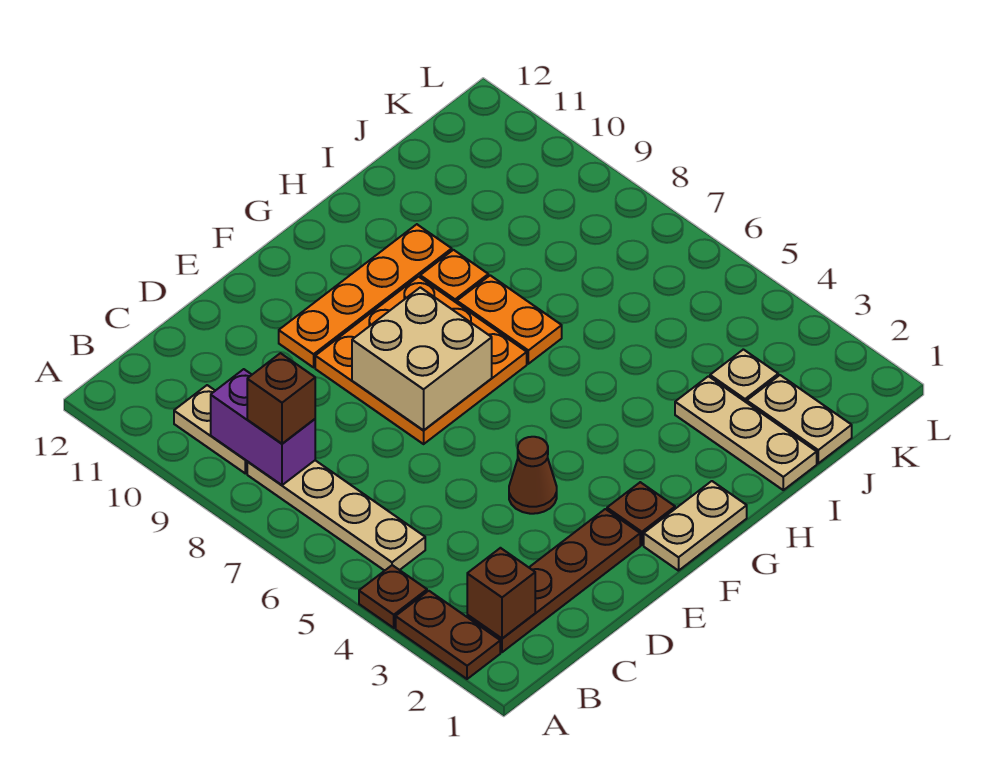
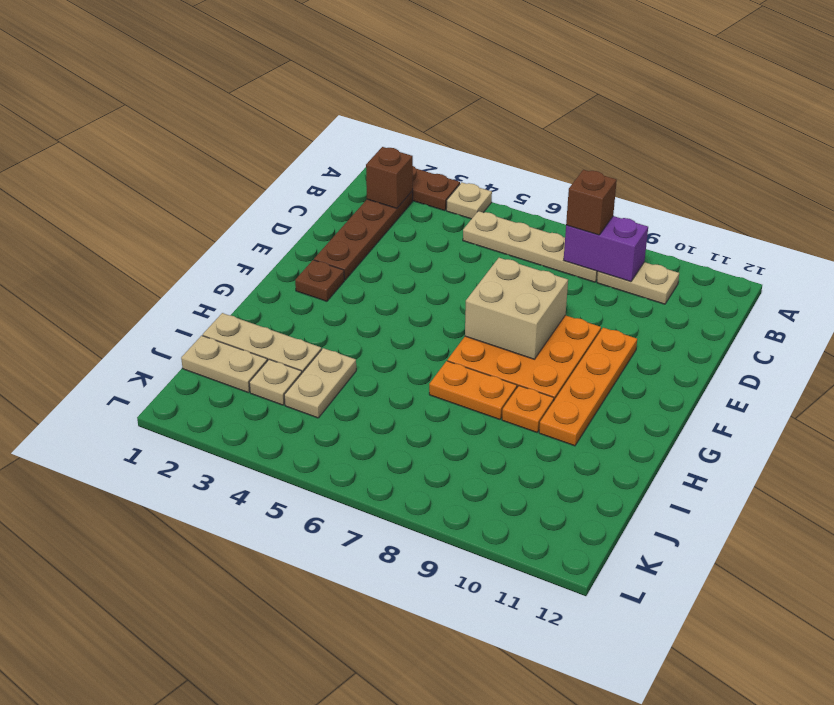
brown plate A4 level 1 -> tan plate A4 level 1
brown cone E4 level 1 -> none
tan plate F1:G1 level 1 -> tan plate I4:J4 level 1

